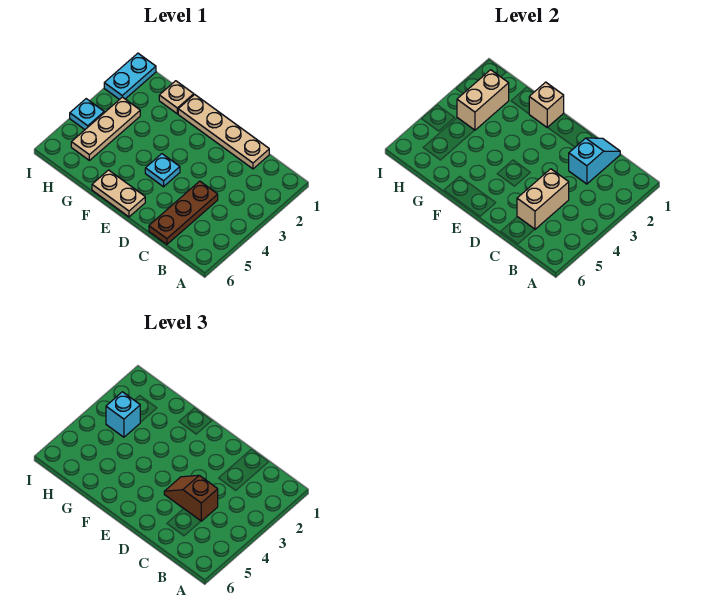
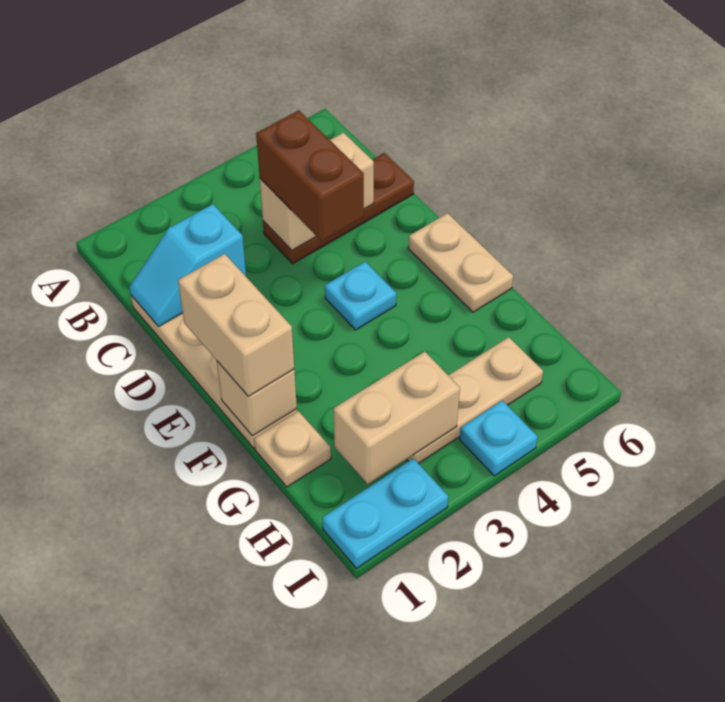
brown slope C4:D4 level 3 top C -> brown brick C4:D4 level 3
none -> tan brick E1:F1 level 3
cyan brick H3 level 3 -> none

